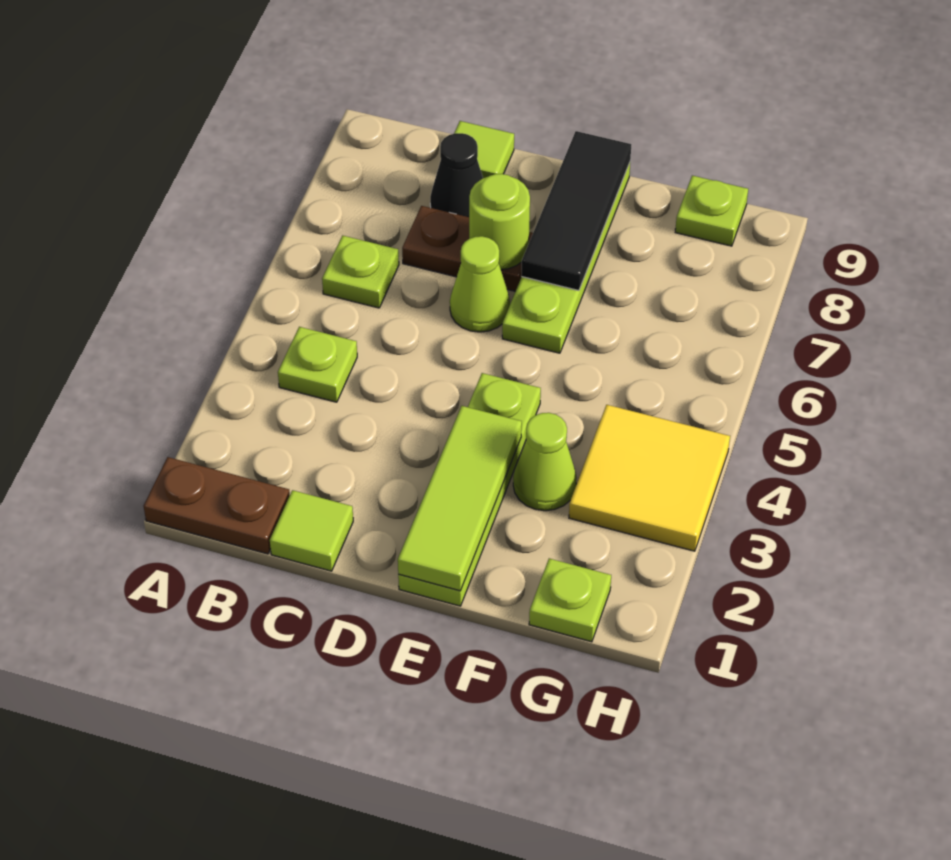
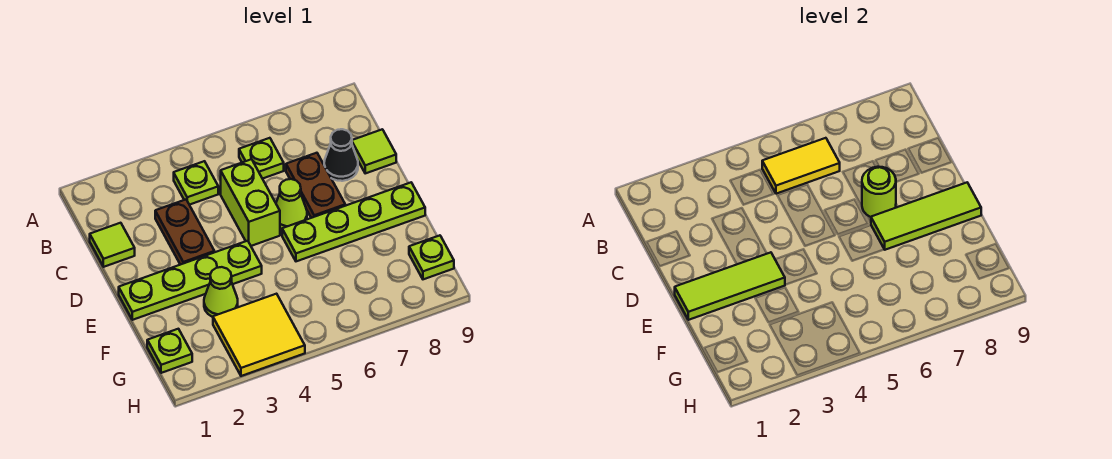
brown plate A1:B1 level 1 -> brown plate C3:D3 level 1
none -> yellow tile B5:B6 level 2
none -> lime brick C5:D5 level 1
black tile E7:E9 level 2 -> lime tile E7:E9 level 2

